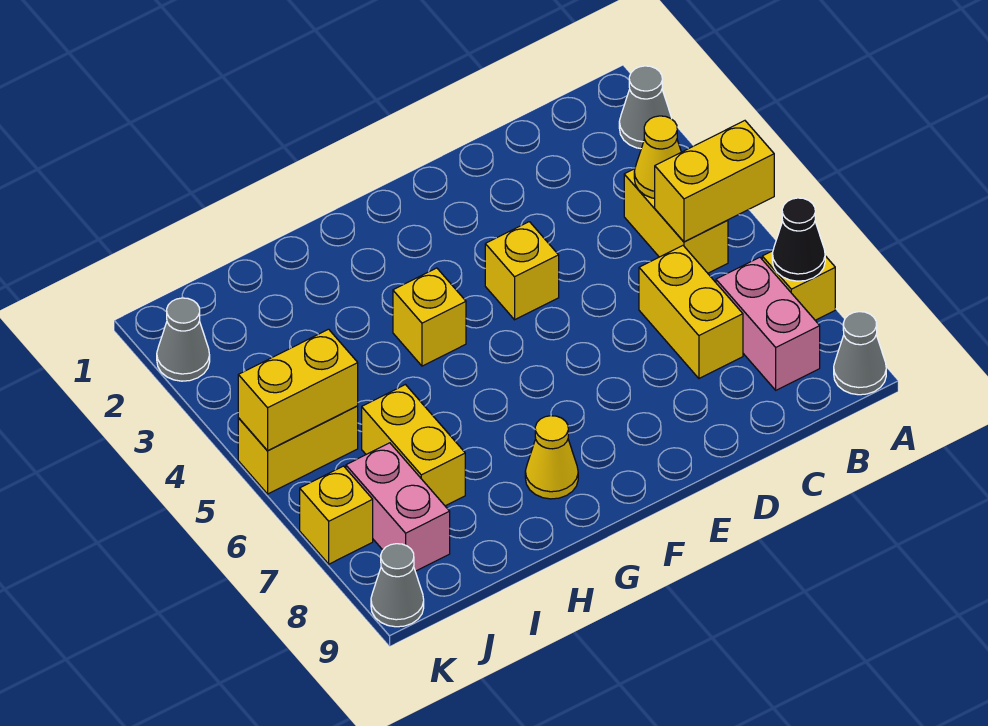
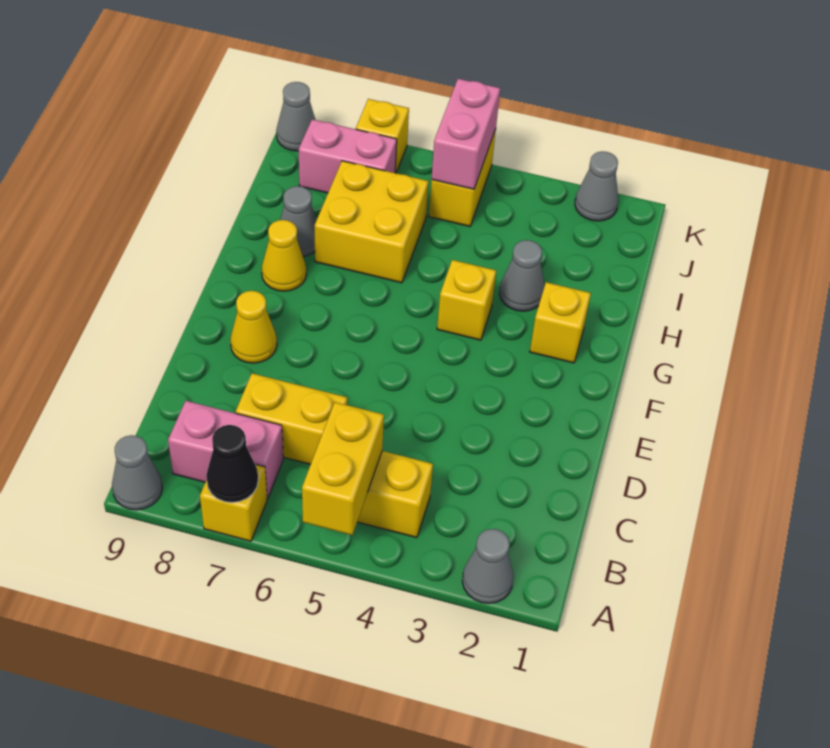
yellow cone B4 level 2 -> yellow cone E8 level 1
yellow brick E4 level 1 -> yellow brick G2 level 1
none -> grey cone H3 level 1
none -> grey cone H8 level 1
yellow brick I6:I7 level 1 -> yellow brick H6:I7 level 1
yellow brick J5:K5 level 2 -> pink brick J5:K5 level 2

